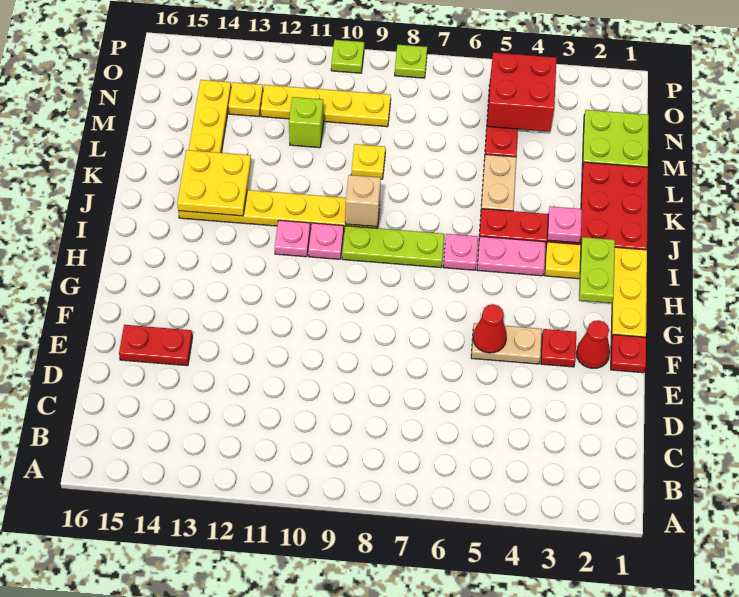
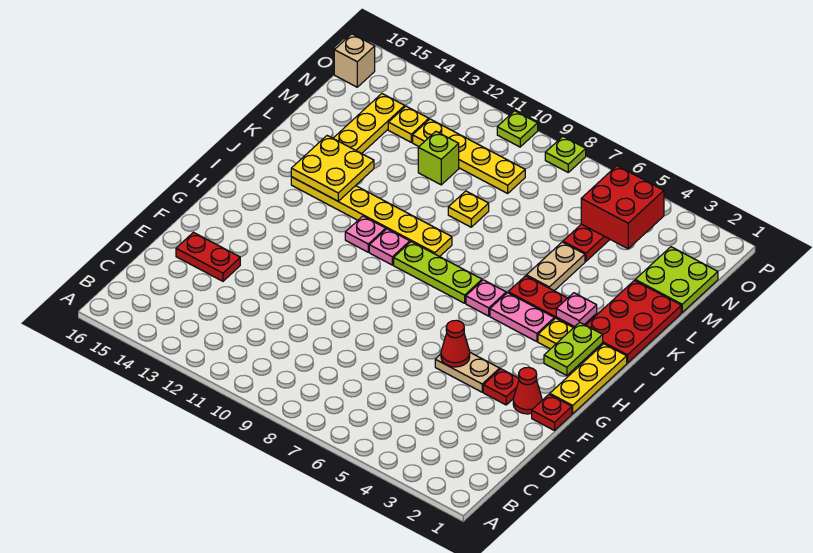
tan brick J9 level 2 -> tan brick O16 level 1

